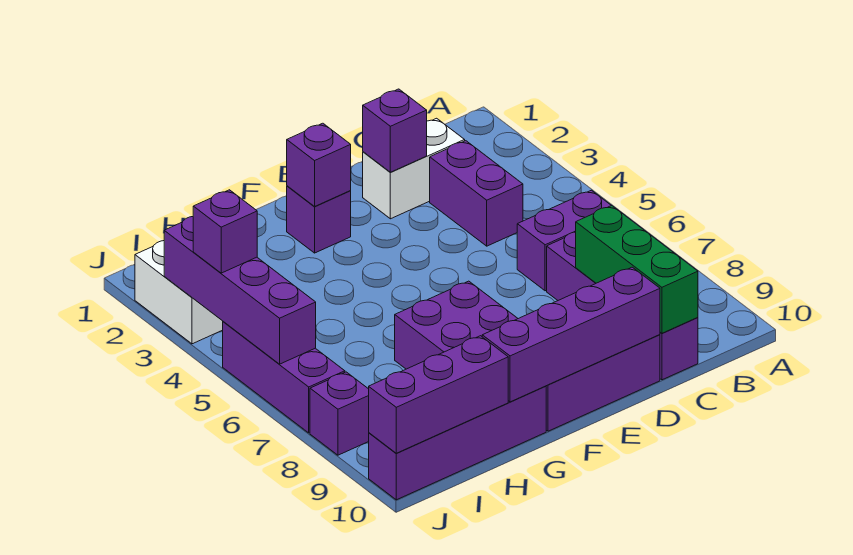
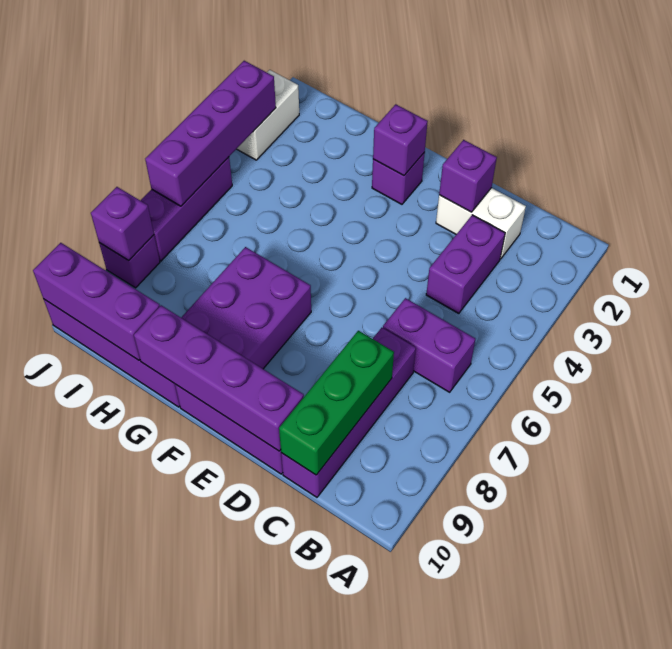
purple brick J4 level 3 -> purple brick J8 level 2

